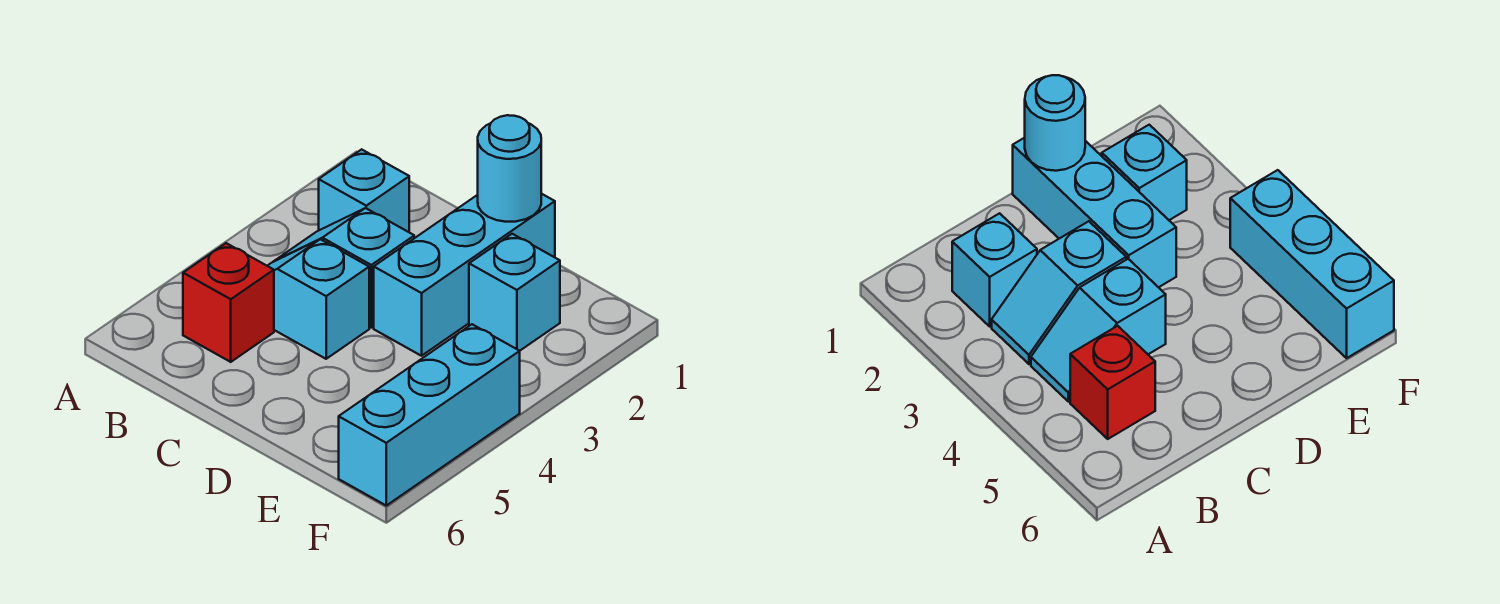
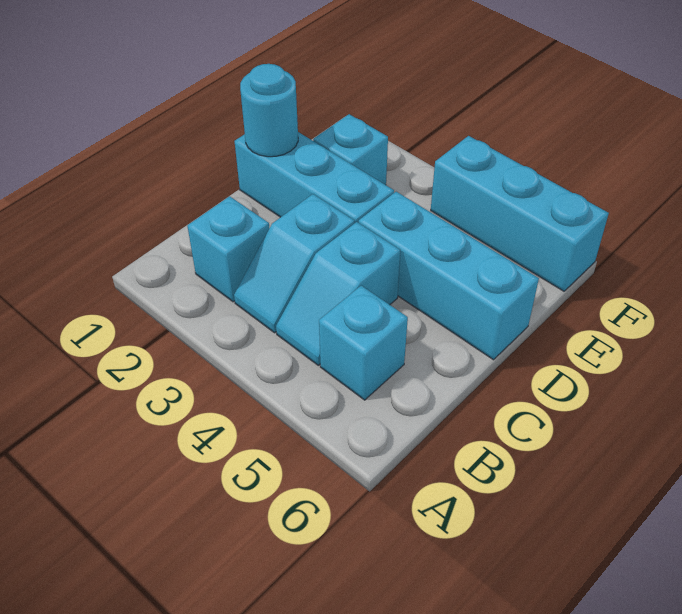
red brick B5 level 1 -> cyan brick B5 level 1
none -> cyan brick D4:D6 level 1

